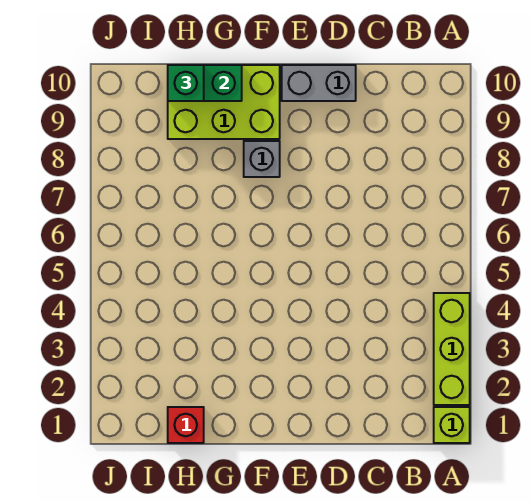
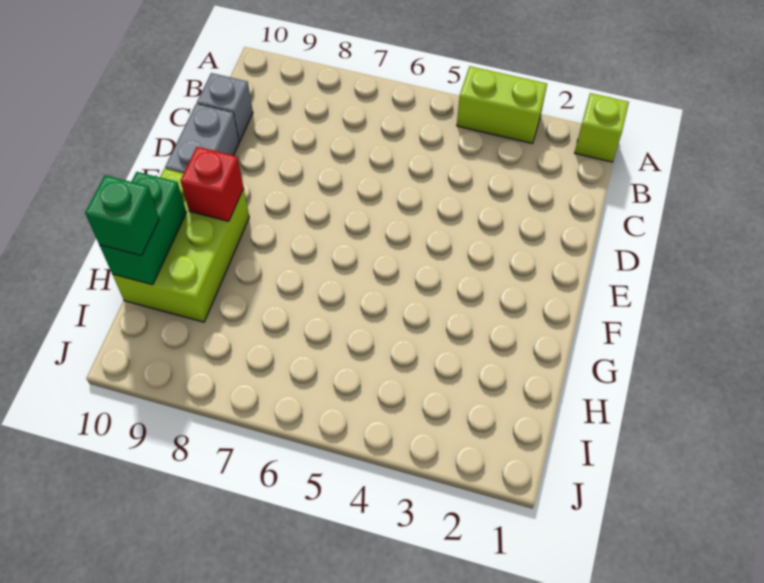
lime brick A2:A4 level 1 -> lime brick A3:A4 level 1
grey brick F8 level 1 -> grey brick C10 level 1
red brick H1 level 1 -> red brick F9 level 2

